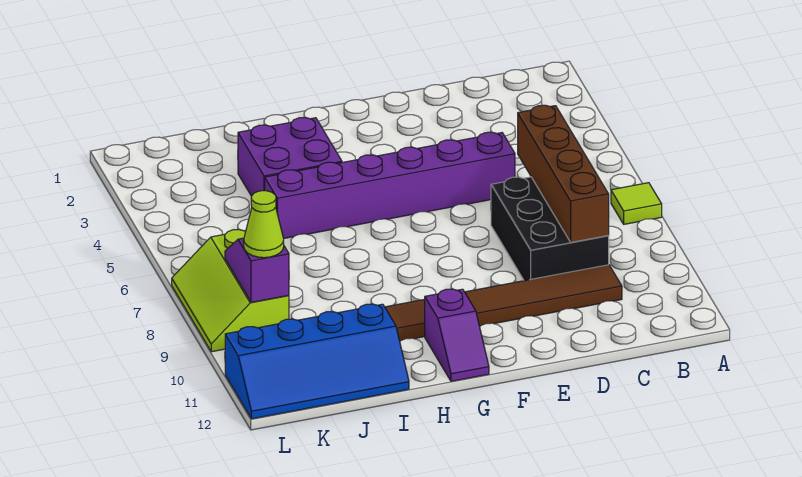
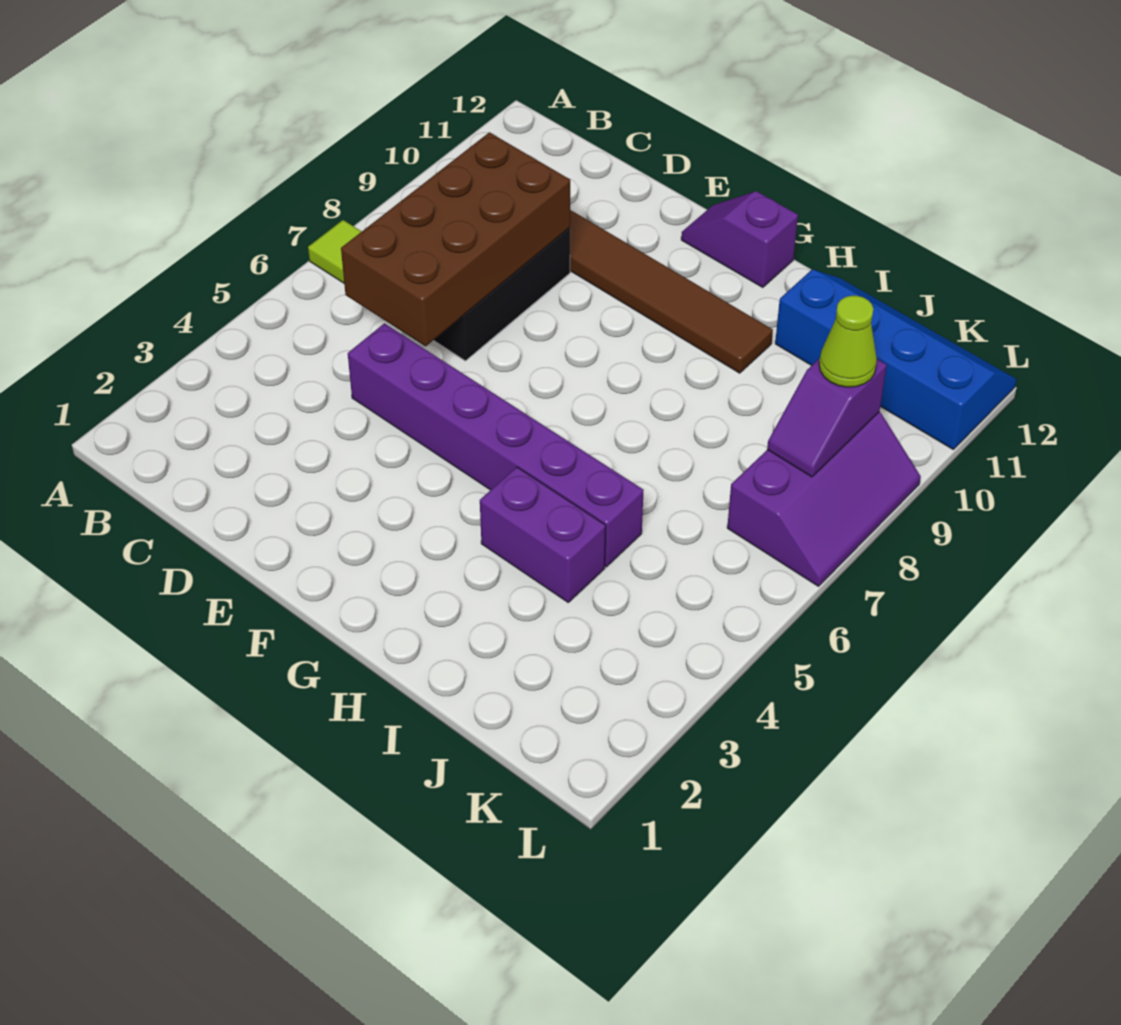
brown brick C6:C9 level 2 -> brown brick C6:D9 level 2
purple slope G11:G12 level 1 top 11 -> purple slope F12:G12 level 1 top G
purple brick H3:I4 level 1 -> purple brick H4:I4 level 1
lime slope K7:L9 level 1 top K -> purple slope K7:L9 level 1 top K

